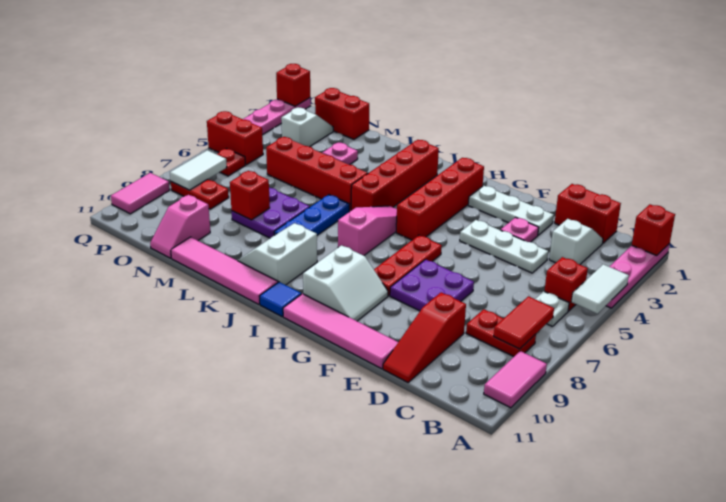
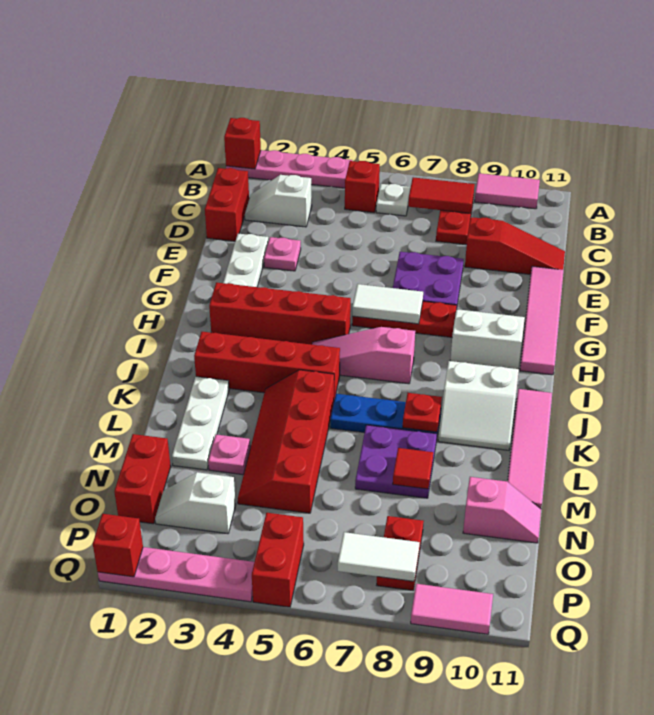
white tile A4:A5 level 2 -> white tile G6:G7 level 2
white plate D4:F4 level 1 -> white plate K2:M2 level 1
blue tile I11 level 1 -> none
red brick M8 level 2 -> red tile M8 level 2
red plate P6 level 1 -> red plate K8 level 2

